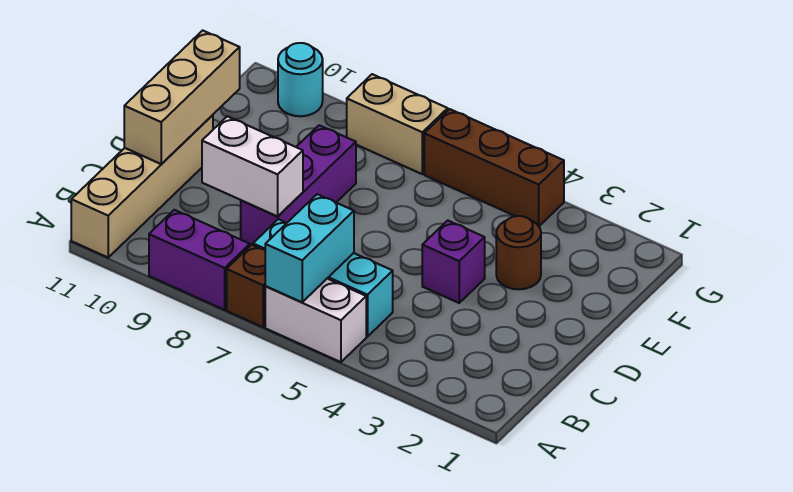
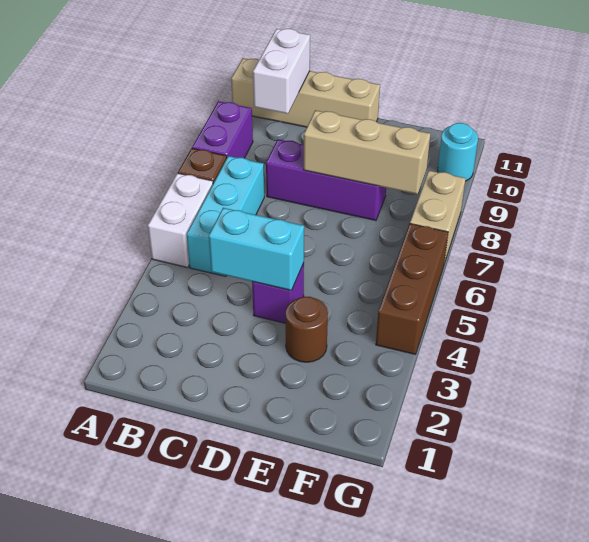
cyan brick A6:B6 level 2 -> cyan brick C4:D4 level 2
white brick C8:C9 level 2 -> white brick B10:B11 level 2
tan brick C11:E11 level 2 -> tan brick D8:F8 level 2

